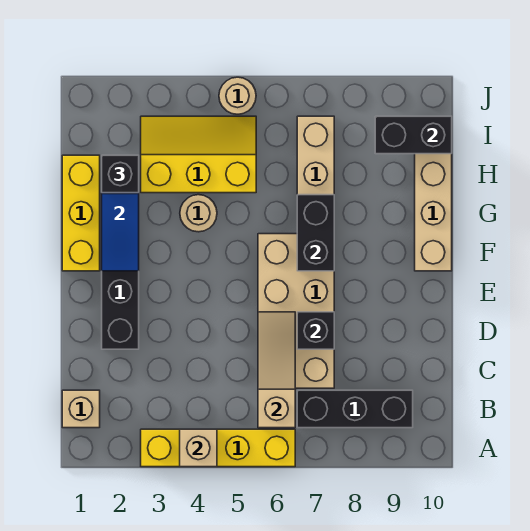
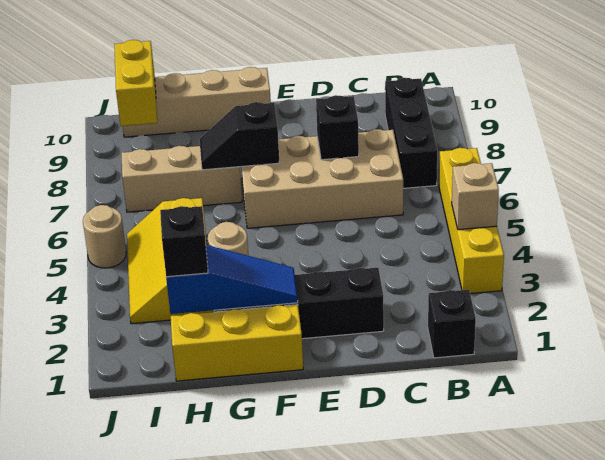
tan brick B1 level 1 -> black brick B1 level 1
tan slope B6:D6 level 2 top B -> none
black brick F7:G7 level 2 -> black slope F7:G7 level 2 top F
black brick I9:I10 level 2 -> yellow brick I9:I10 level 2

